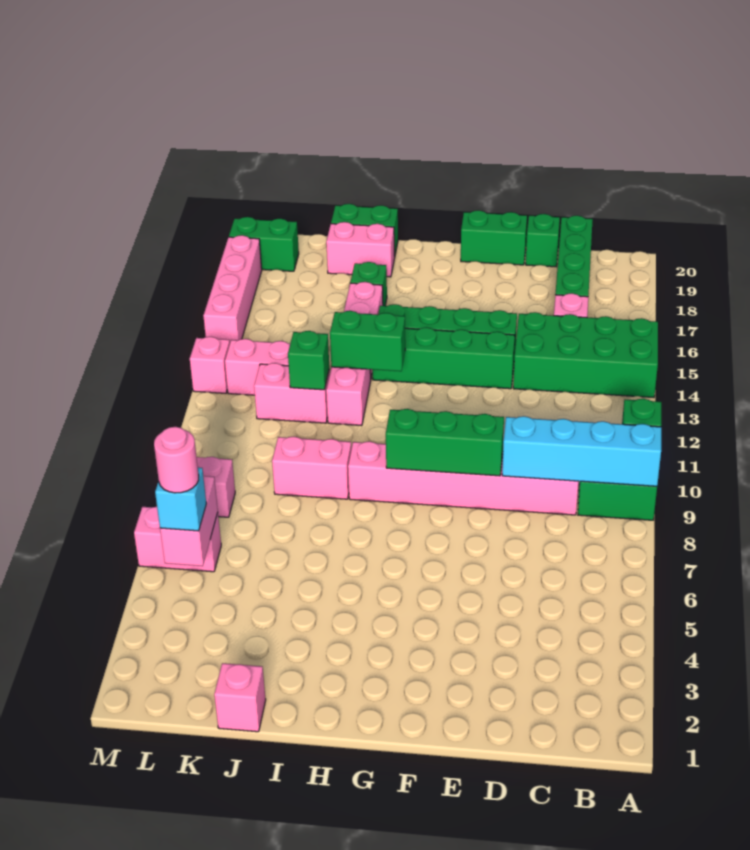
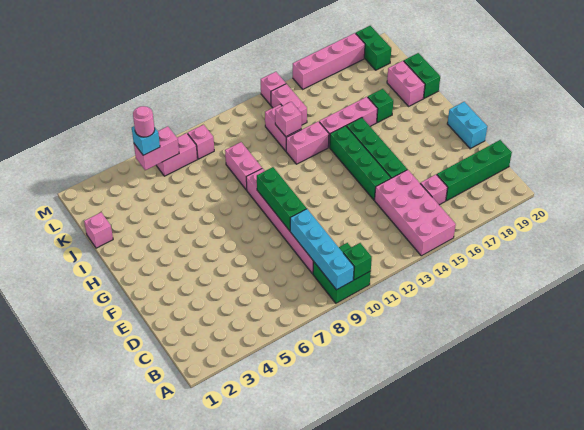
green brick A14:D15 level 1 -> pink brick A14:D15 level 1
green brick D20 level 1 -> none
green brick E20:F20 level 1 -> cyan brick E20:F20 level 1
green brick H13:I13 level 2 -> none
green brick J12 level 2 -> pink brick J12 level 2
pink brick L6:M6 level 1 -> pink brick L6:L7 level 1

